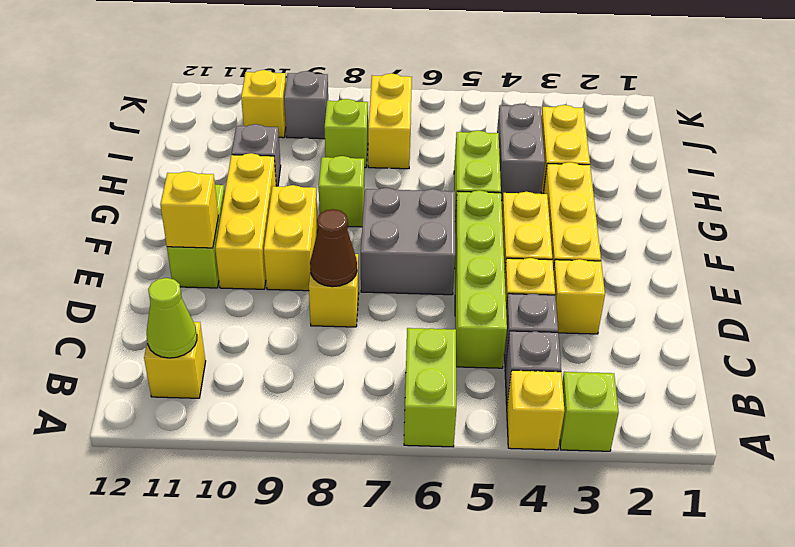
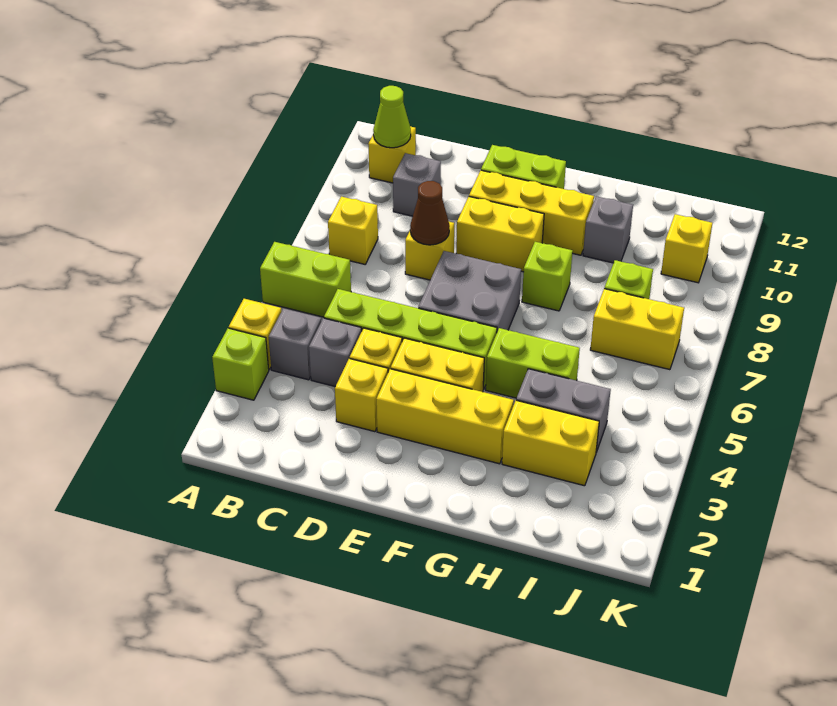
yellow brick E11 level 2 -> yellow brick B8 level 1
grey brick J9 level 1 -> grey brick C10 level 1

